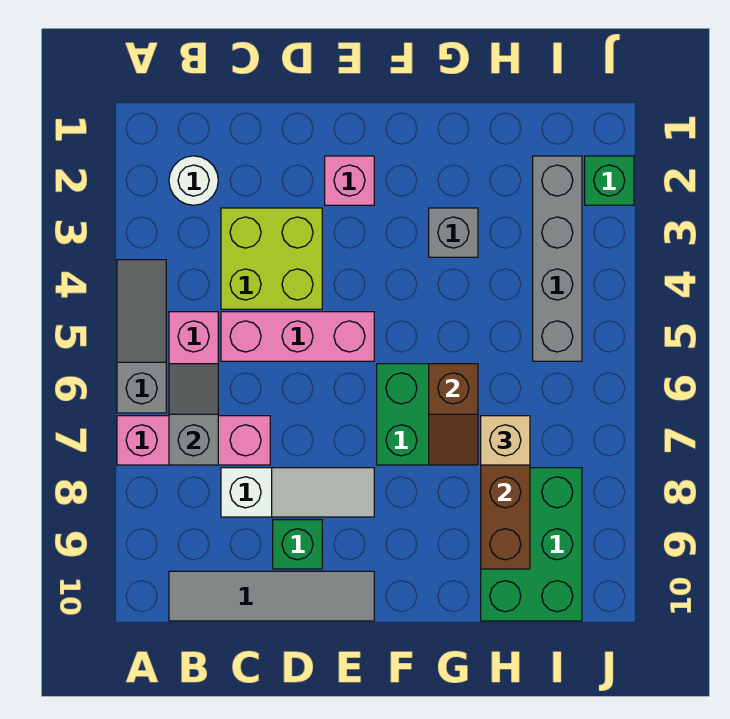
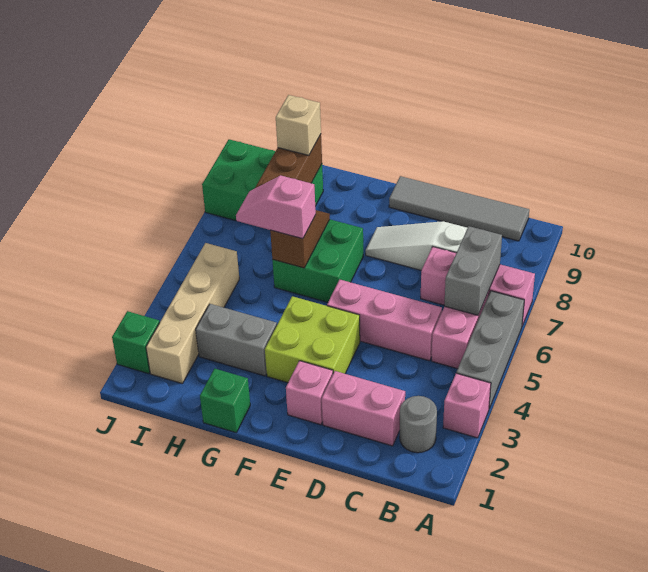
none -> pink brick A3 level 1
grey slope A4:A6 level 1 top 6 -> grey brick A4:A6 level 1
white round brick B2 level 1 -> grey round brick B2 level 1
grey slope B6:B7 level 2 top 7 -> grey brick B6:B7 level 2
none -> pink brick C2:D2 level 1
lime brick C3:D4 level 1 -> lime brick E3:F4 level 1
green brick D9 level 1 -> green brick G1 level 1
grey brick G3 level 1 -> grey brick G3:H3 level 1
none -> pink slope G6:H6 level 3 top G
tan brick H7 level 3 -> tan brick H9 level 3
green brick H8:I10 level 1 -> green brick H8:J9 level 1
grey brick I2:I5 level 1 -> tan brick I2:I5 level 1

